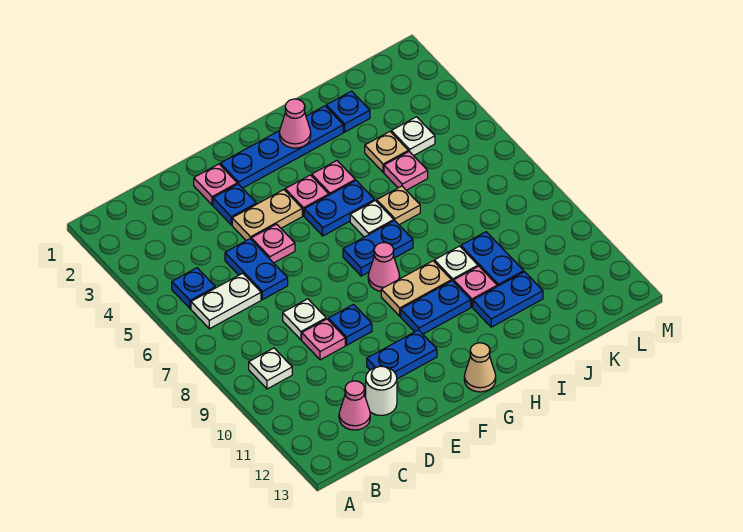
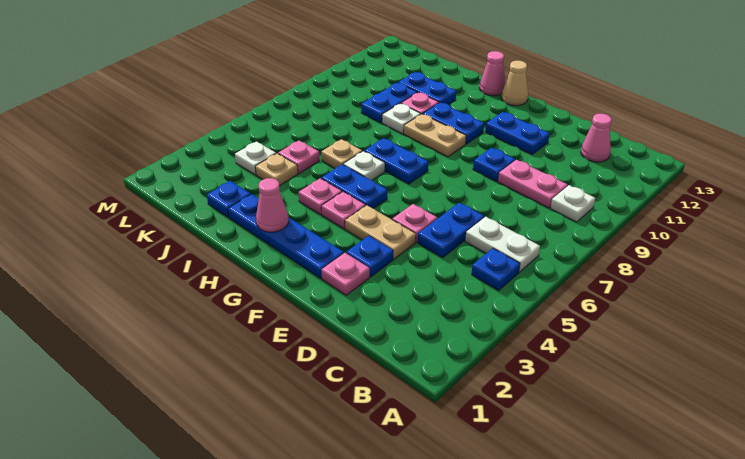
white plate D8 level 1 -> none
pink plate D9 level 1 -> pink plate C9:D9 level 1
white round brick D12 level 1 -> none
pink cone G8 level 1 -> pink cone H13 level 1

